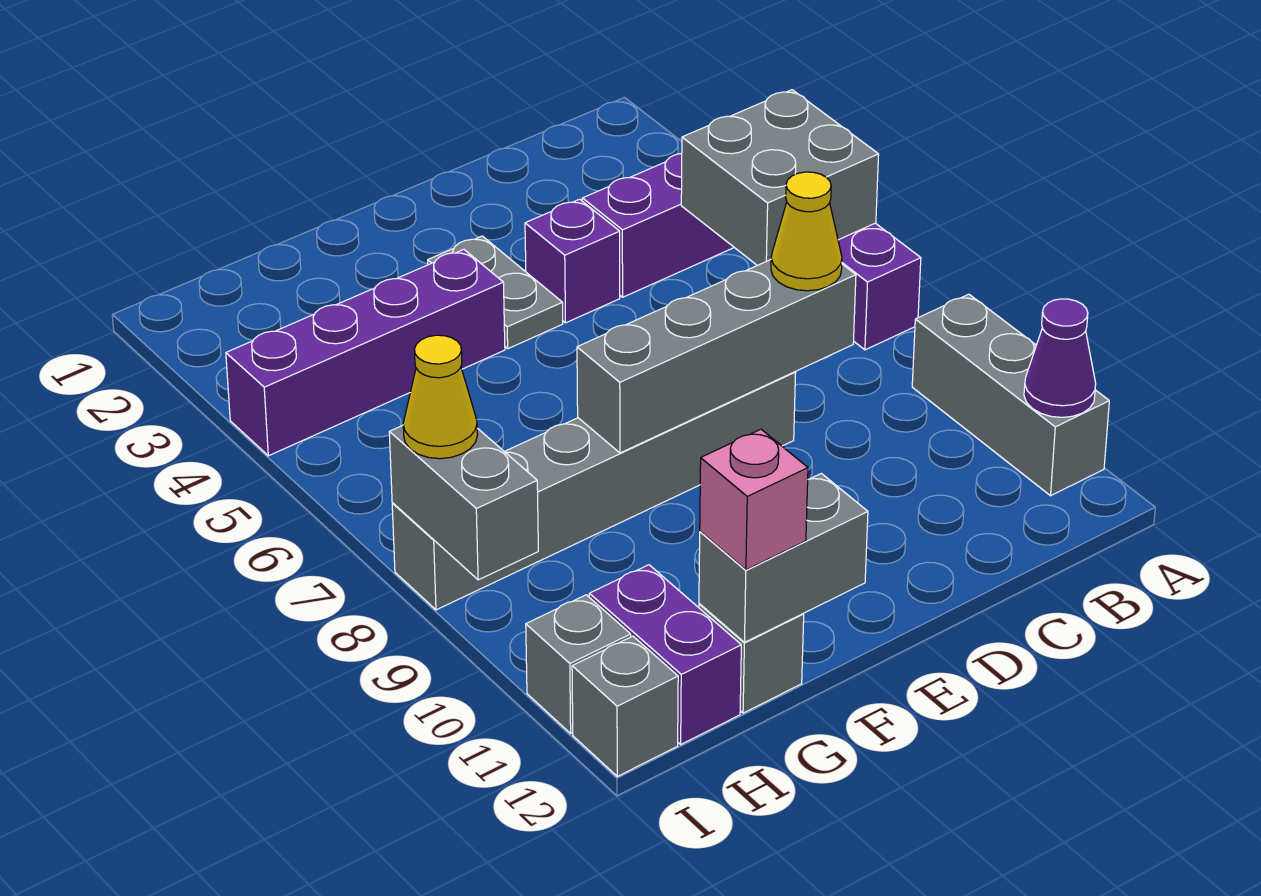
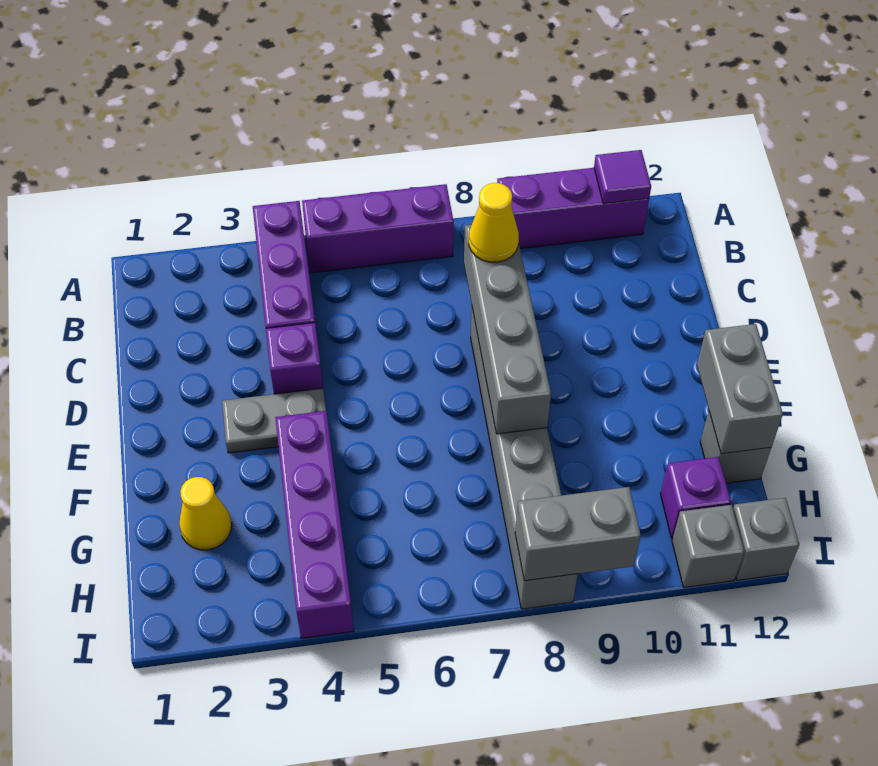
grey brick A5:B6 level 2 -> none
grey brick A9:A11 level 1 -> purple brick A9:A11 level 1
purple cone A11 level 2 -> purple tile A11 level 2
pink brick G12 level 3 -> none
purple brick H11:H12 level 1 -> purple brick H11 level 1
yellow cone I8 level 3 -> yellow cone G2 level 1

